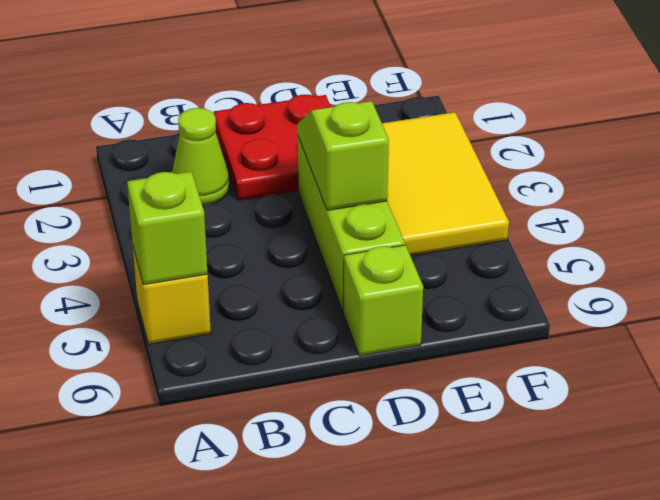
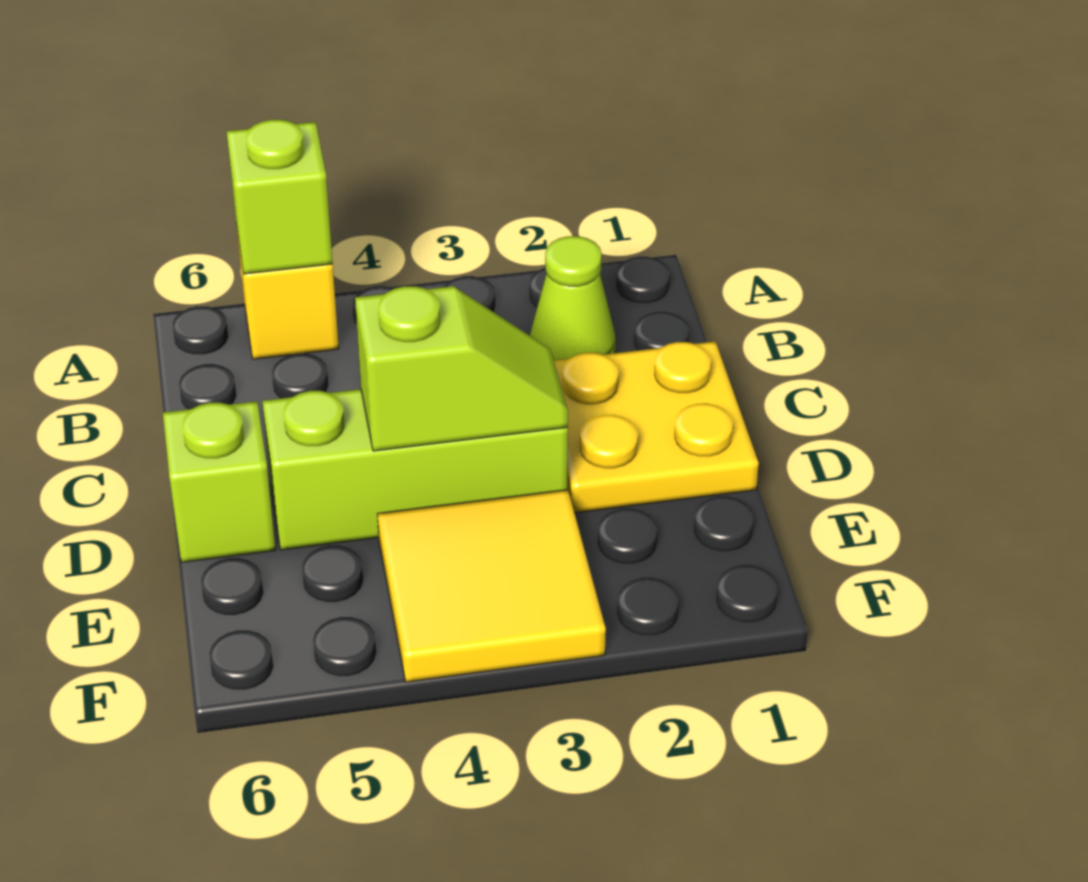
red plate C1:D2 level 1 -> yellow plate C1:D2 level 1
yellow tile E2:F4 level 1 -> yellow tile E3:F4 level 1

